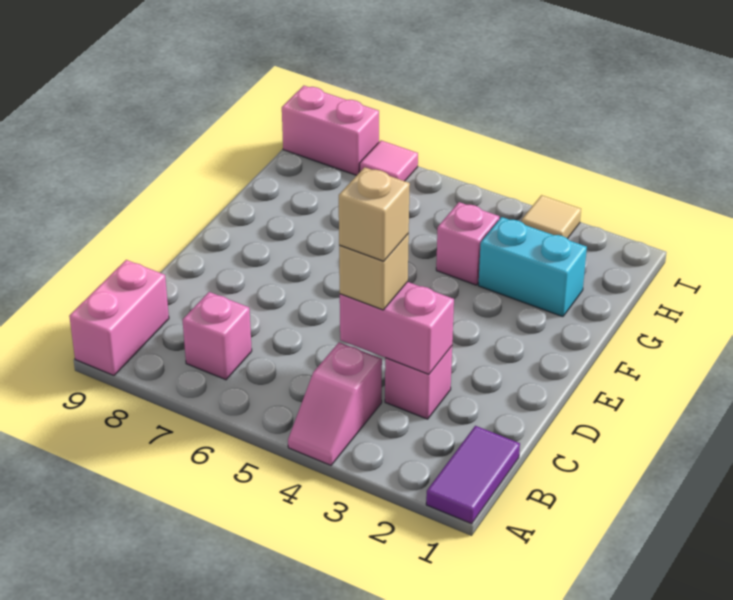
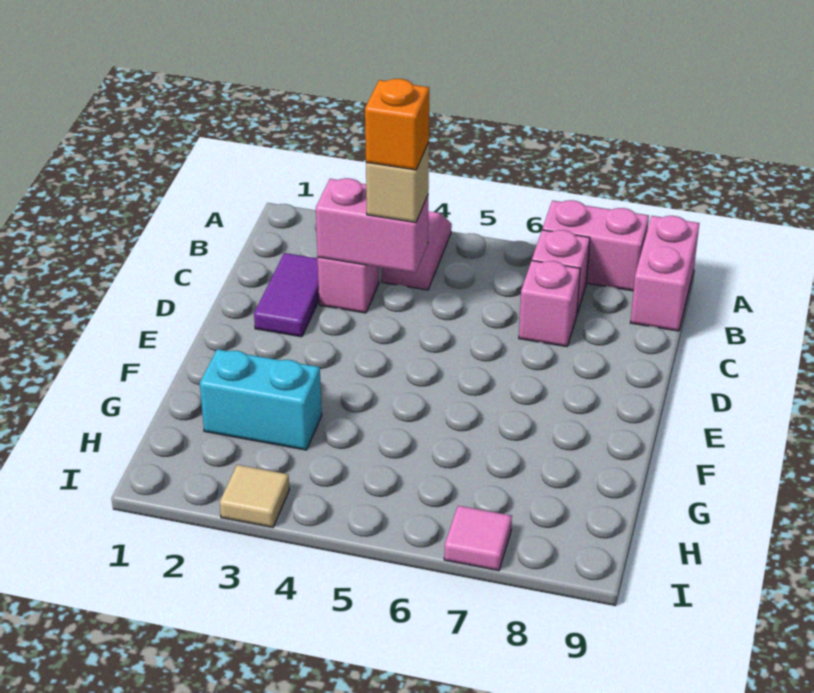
purple tile A1:B1 level 1 -> purple tile C2:D2 level 1
tan brick C4 level 4 -> orange brick C4 level 4
pink brick G4 level 1 -> pink brick C7 level 1
pink brick I8:I9 level 1 -> pink brick A7:A8 level 1

